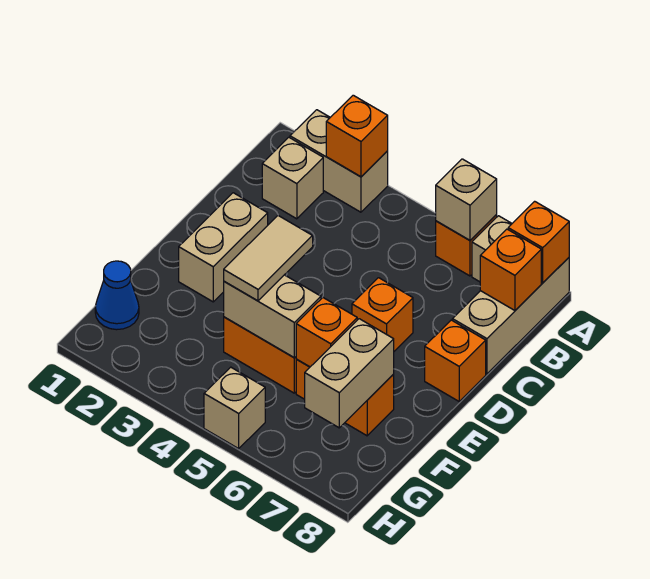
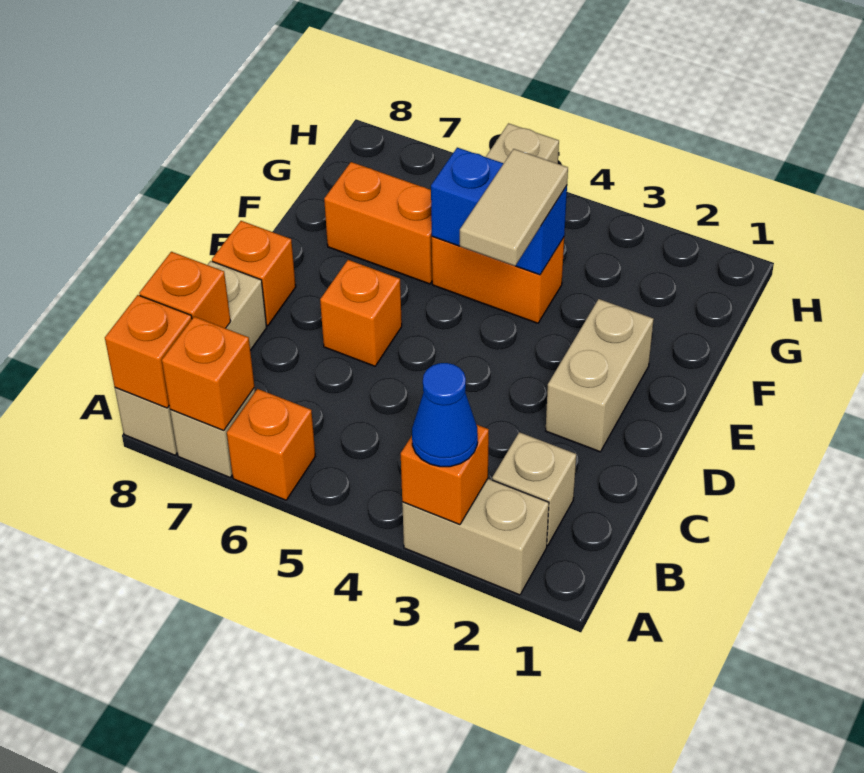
tan brick A6 level 2 -> none
tan brick F4:F5 level 2 -> blue brick F4:F5 level 2
orange brick F6 level 2 -> orange brick A7 level 2
tan brick F7:G7 level 2 -> none
blue cone G1 level 1 -> blue cone A3 level 3

